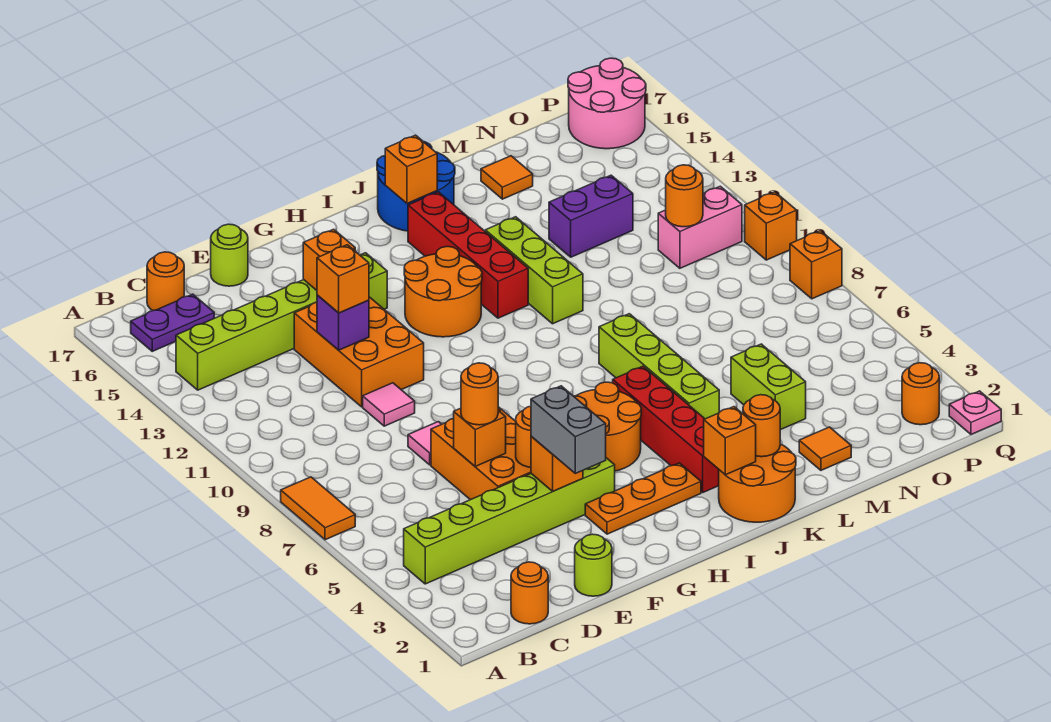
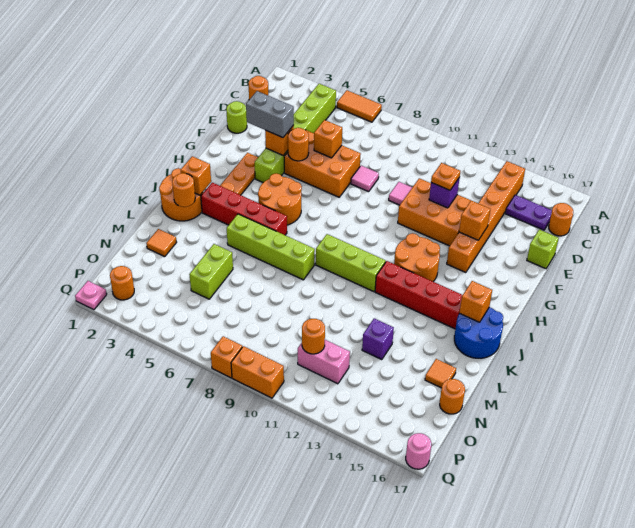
orange tile A7:A8 level 1 -> orange tile A5:A6 level 1
lime brick B14:G14 level 1 -> orange brick B14:G14 level 1
purple plate B16:C16 level 1 -> purple plate C15:C16 level 1
orange round brick E6 level 3 -> orange round brick N17 level 1
orange brick E12 level 3 -> orange plate E12 level 3
lime round brick E17 level 1 -> lime brick E17 level 1
lime brick K11:K13 level 1 -> lime brick J9:J11 level 1
lime brick M4:M5 level 1 -> lime brick M5:N5 level 1
purple brick M13:N13 level 1 -> purple brick M13 level 1
pink brick O11:P11 level 1 -> pink brick O11:O12 level 1
pink round brick P16:Q17 level 1 -> pink round brick Q17 level 1
orange brick Q10 level 1 -> orange brick Q9:Q10 level 1

